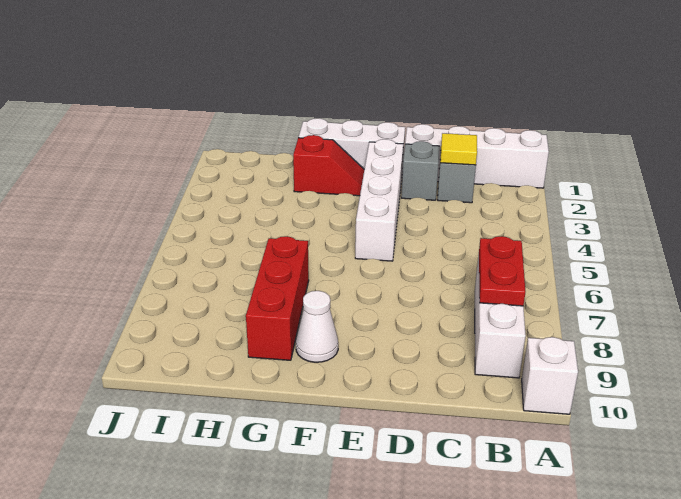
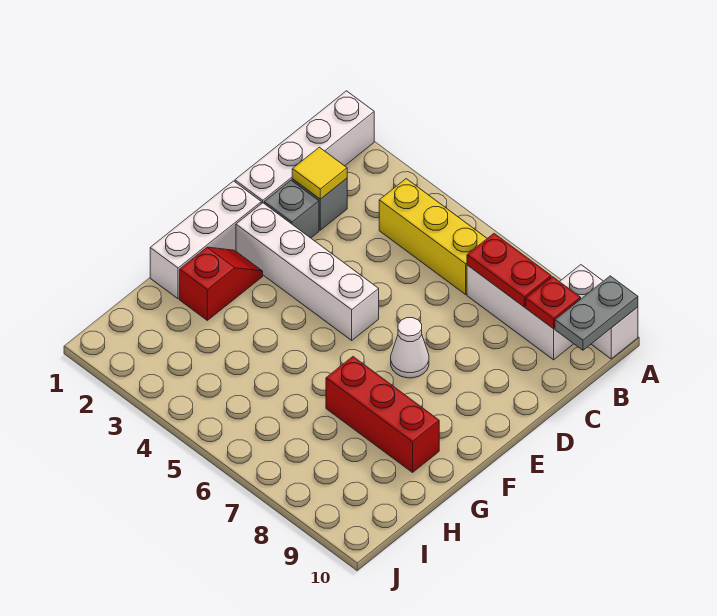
white brick A10 level 1 -> white brick A9:A10 level 1
none -> grey plate A10:B10 level 2
none -> yellow brick B4:B6 level 1
none -> red plate B9 level 2
white cone F9 level 1 -> white cone E7 level 1

